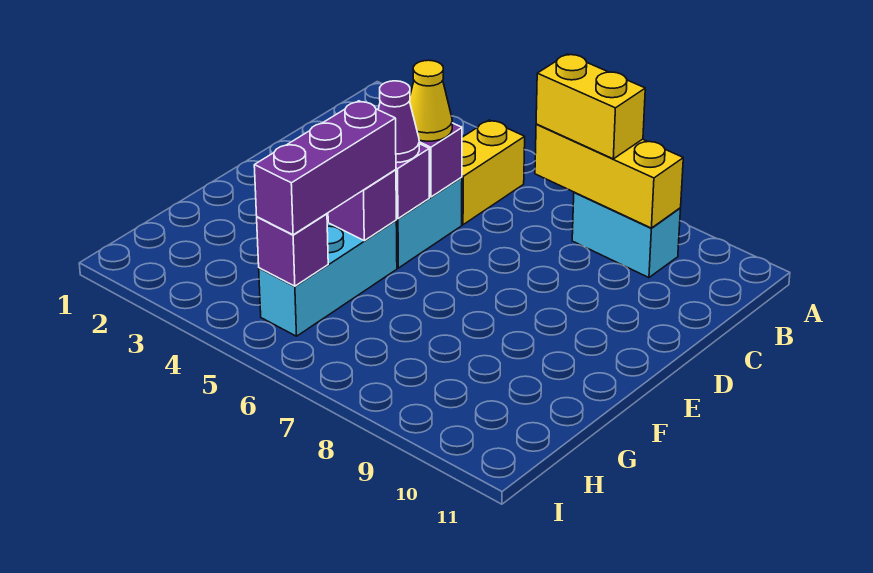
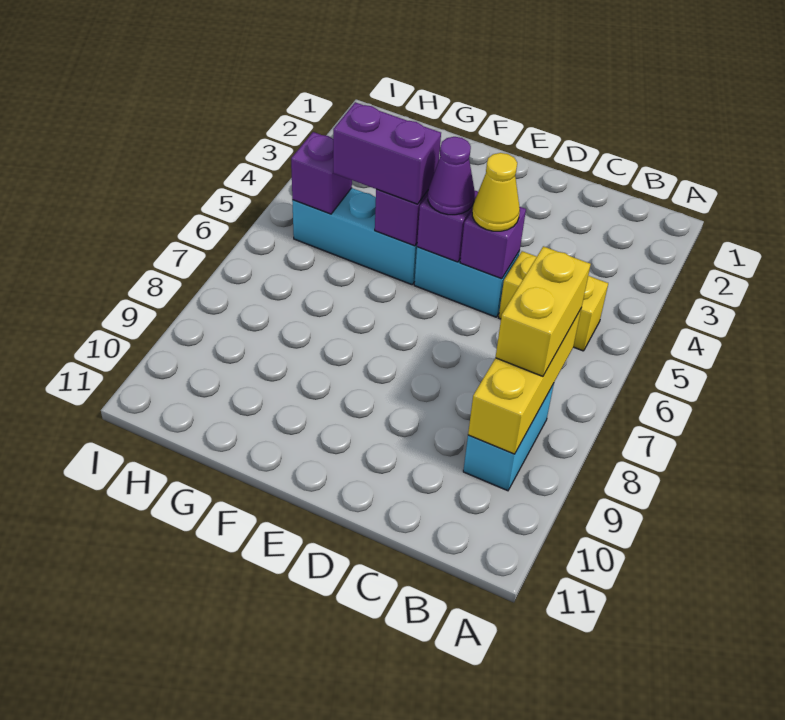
purple brick F5:H5 level 3 -> purple brick F5:G5 level 3

